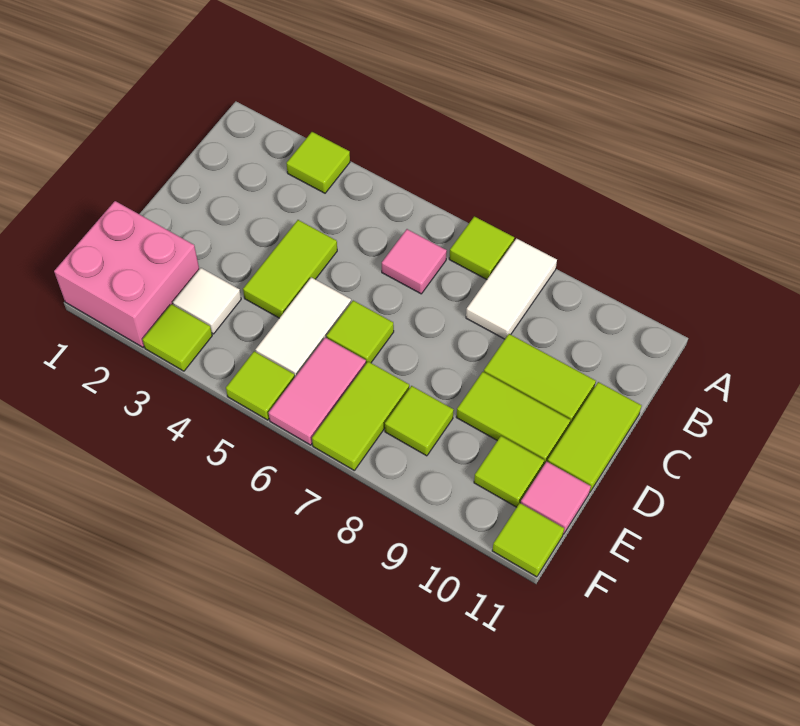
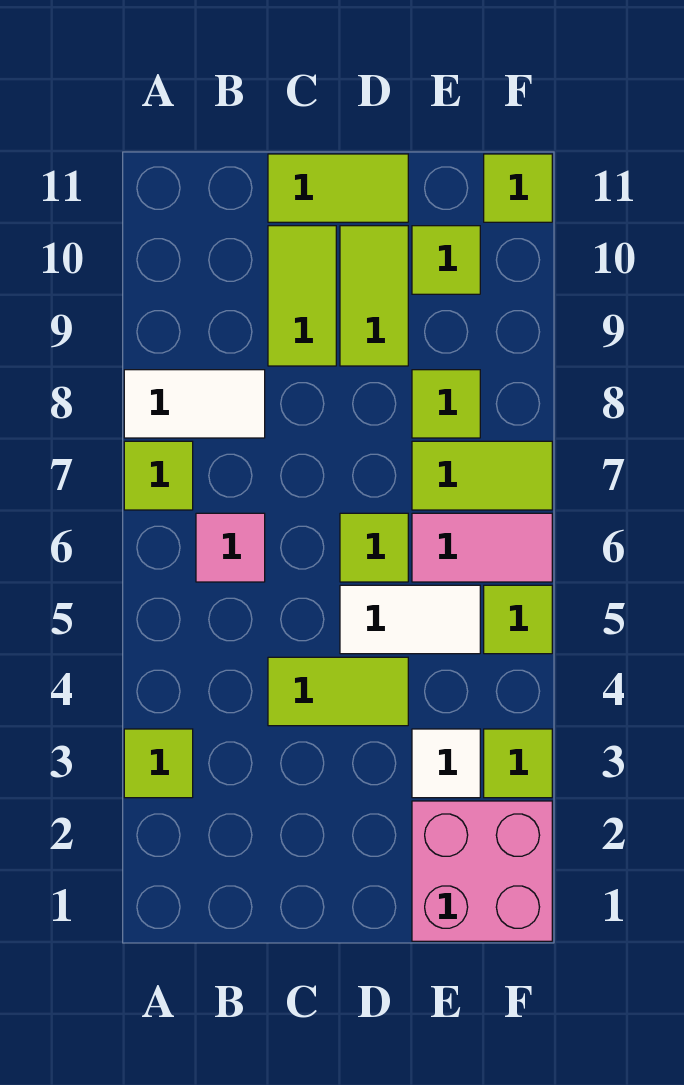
pink tile E11 level 1 -> none

